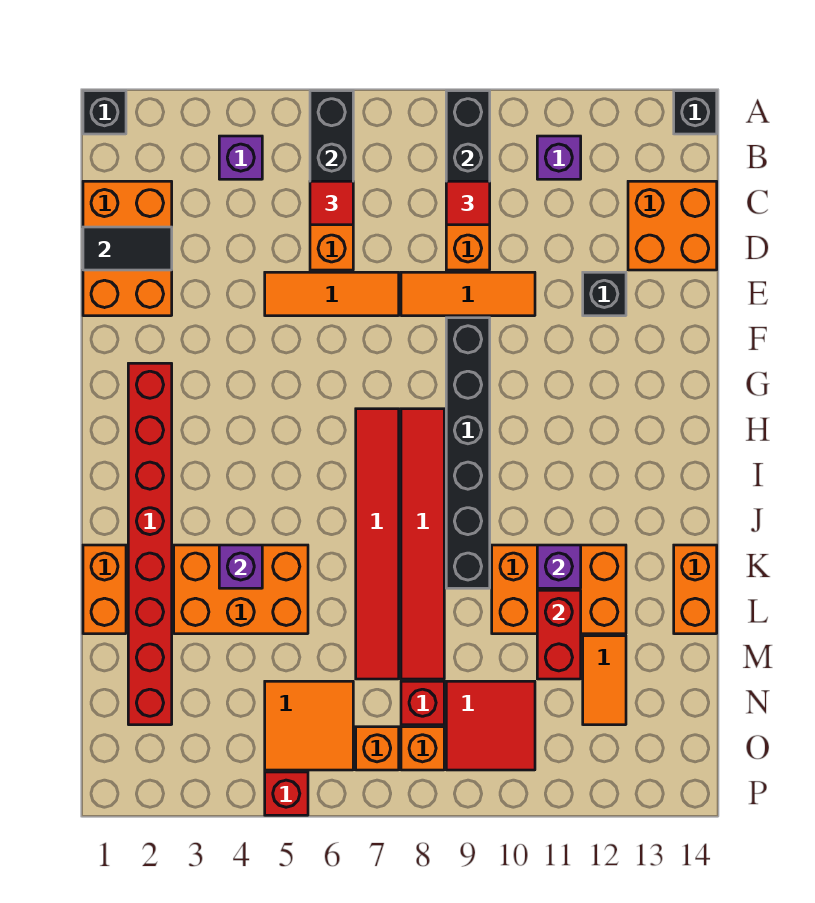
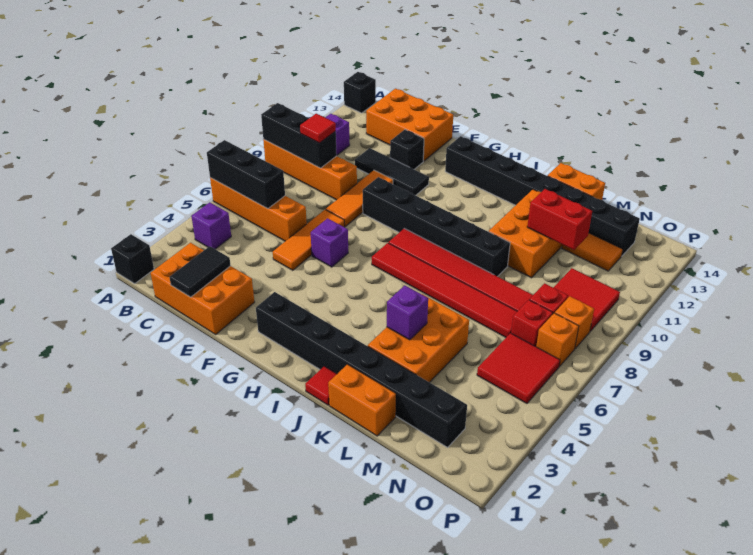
red tile C6 level 3 -> red tile J1 level 1
orange brick C13:D14 level 1 -> orange brick C13:E14 level 1
none -> black tile D11:F11 level 1
red brick G2:N2 level 1 -> black brick G2:N2 level 1
none -> black brick G13:N13 level 1
purple brick K11 level 2 -> purple brick F6 level 1
orange tile N5:O6 level 1 -> red tile N5:O6 level 1
red brick P5 level 1 -> red brick N7 level 1

